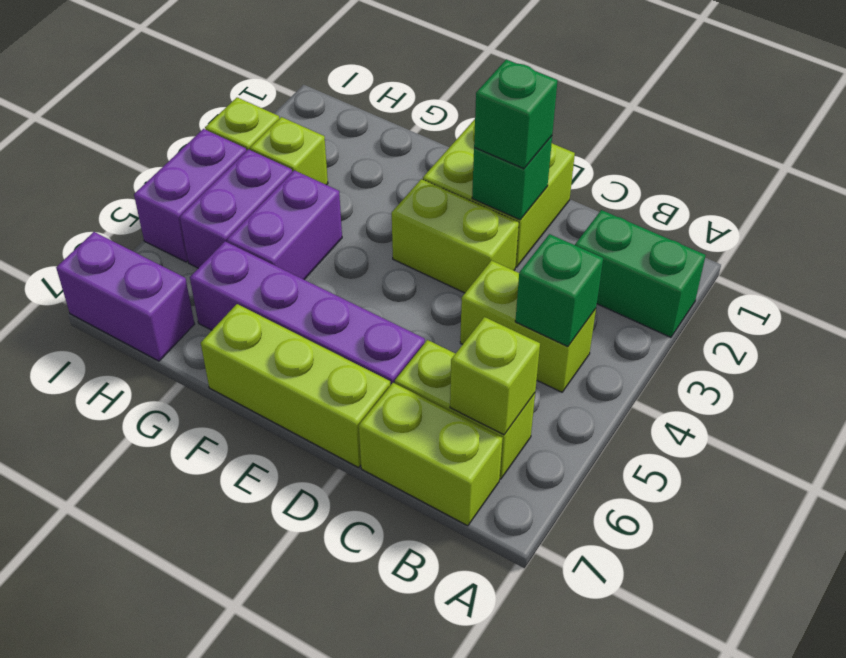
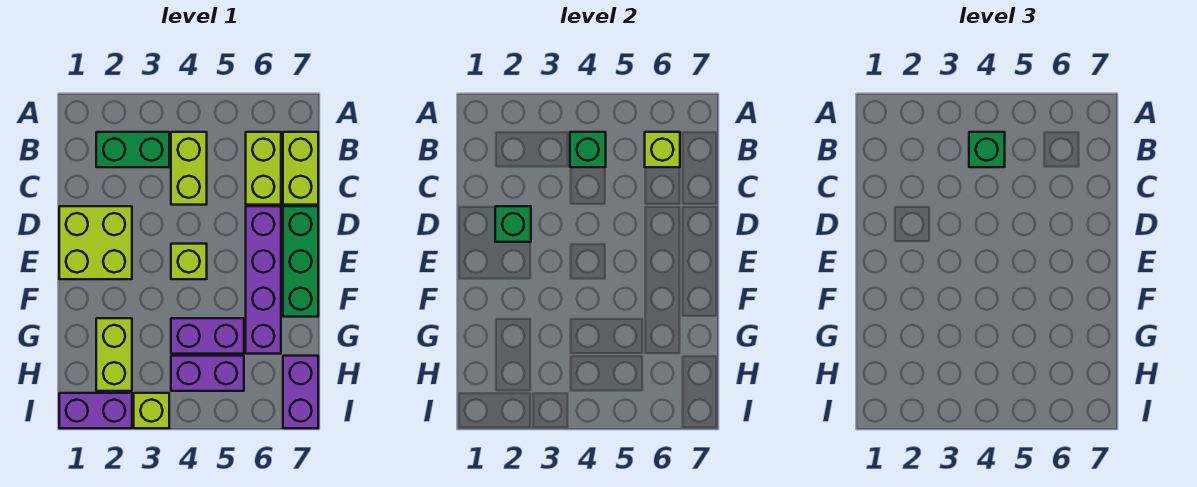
green brick A2:B2 level 1 -> green brick B2:B3 level 1
green brick D2 level 3 -> green brick B4 level 3
lime brick D3:E3 level 1 -> lime brick G2:H2 level 1
lime brick D7:F7 level 1 -> green brick D7:F7 level 1
lime brick H3 level 1 -> lime brick E4 level 1
purple brick I4:I5 level 1 -> purple brick I1:I2 level 1

